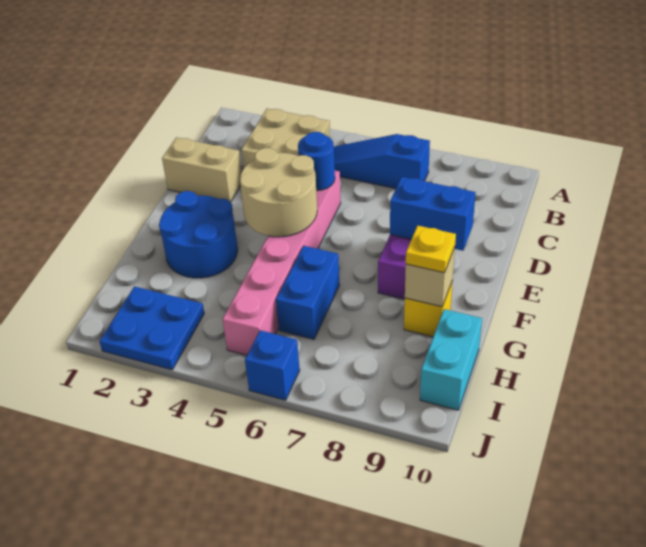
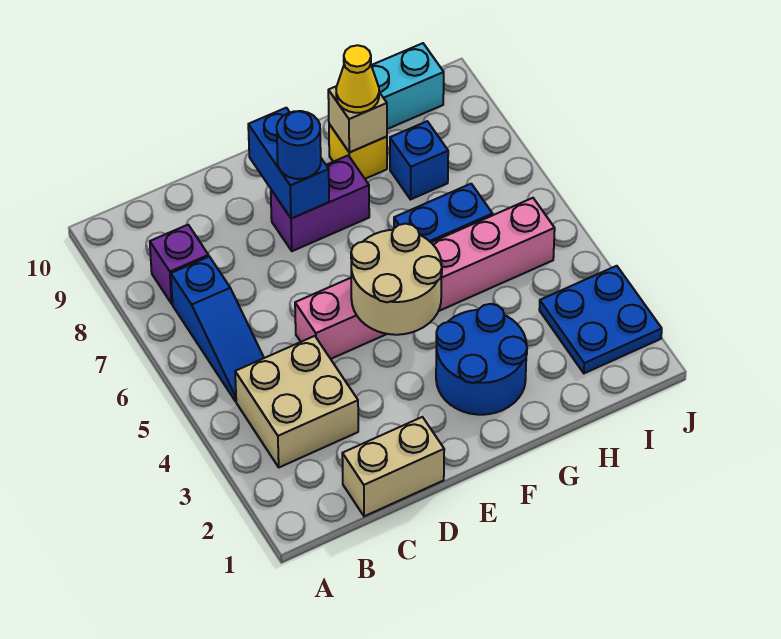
none -> purple brick B8 level 1
tan brick D1:D2 level 1 -> tan brick C1:D1 level 1
blue round brick D5 level 2 -> blue round brick E8 level 3
yellow plate G9 level 3 -> yellow cone G9 level 3
blue brick J6 level 1 -> blue brick H8 level 1

